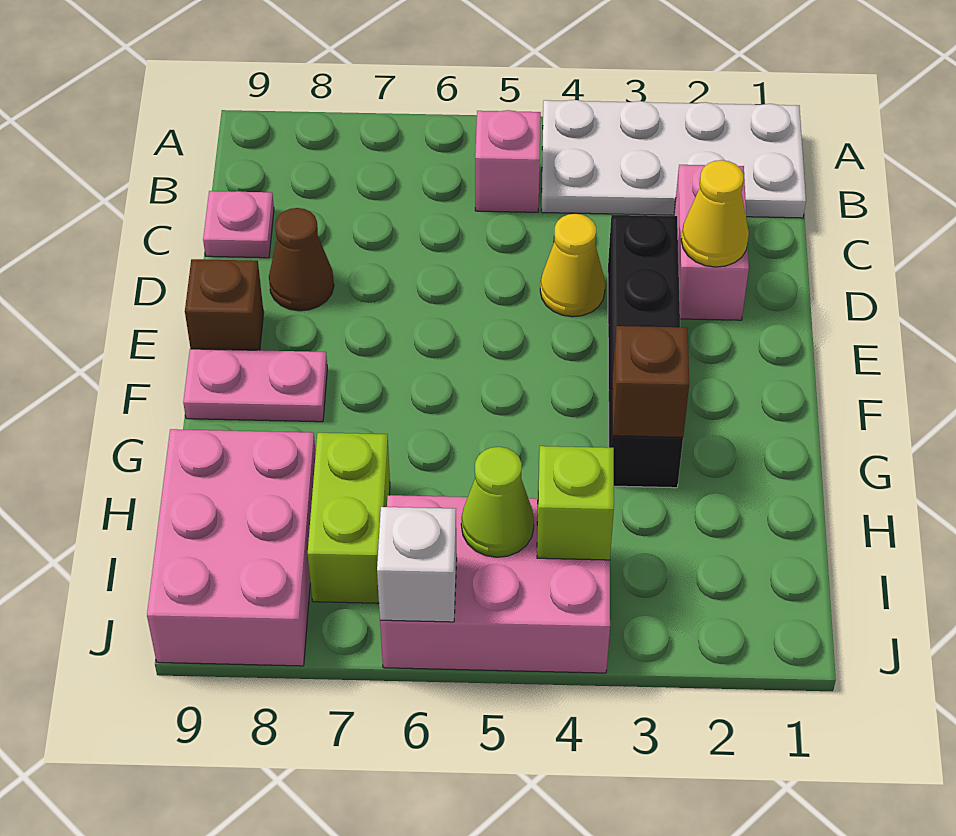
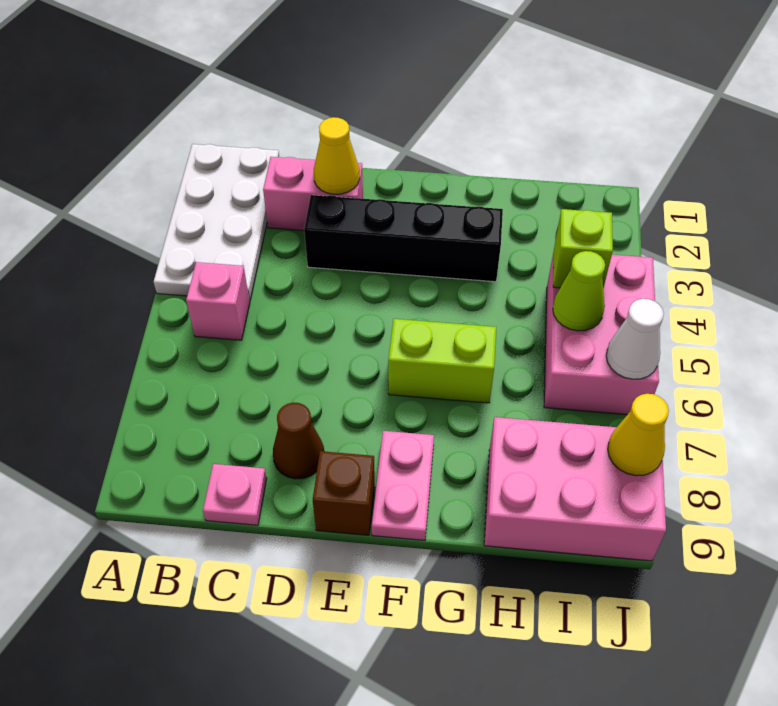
yellow cone D4 level 1 -> yellow cone J8 level 2
brown brick G3 level 2 -> none
lime brick H7:I7 level 1 -> lime brick F6:G6 level 1
white brick J6 level 2 -> white cone J6 level 2

